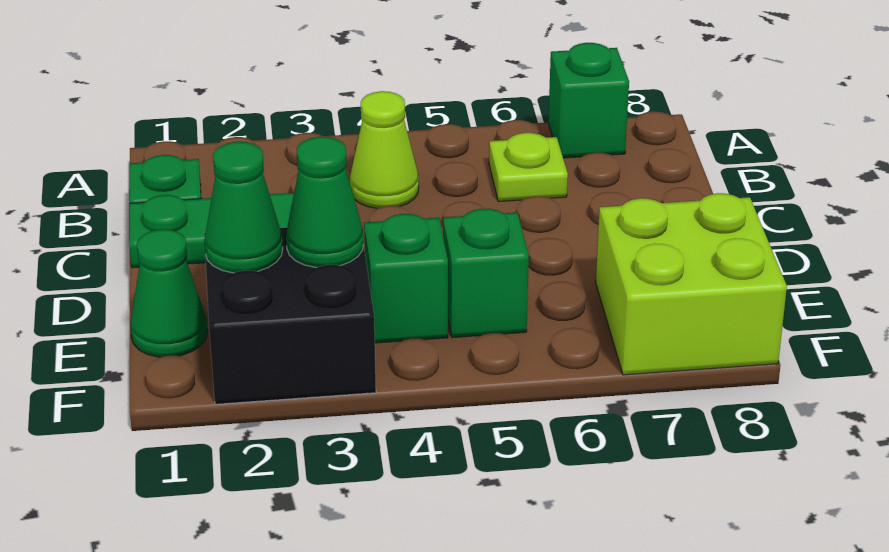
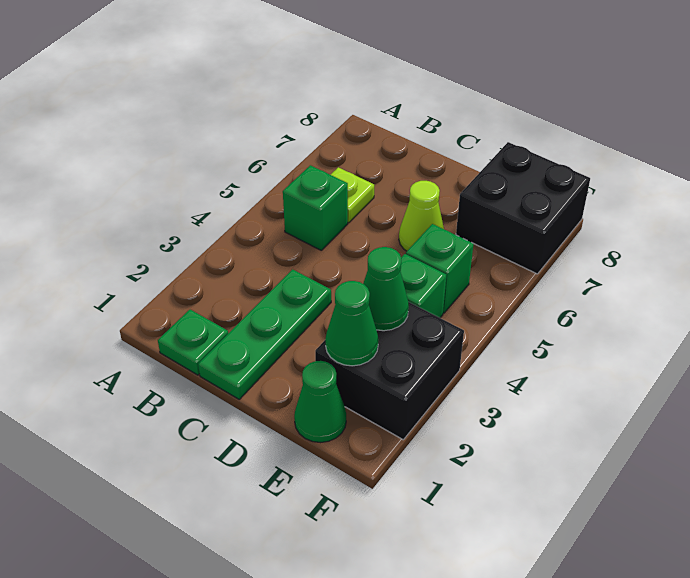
green brick A7 level 1 -> green brick B5 level 1
lime cone B4 level 1 -> lime cone D6 level 1
lime brick E7:F8 level 1 -> black brick E7:F8 level 1

